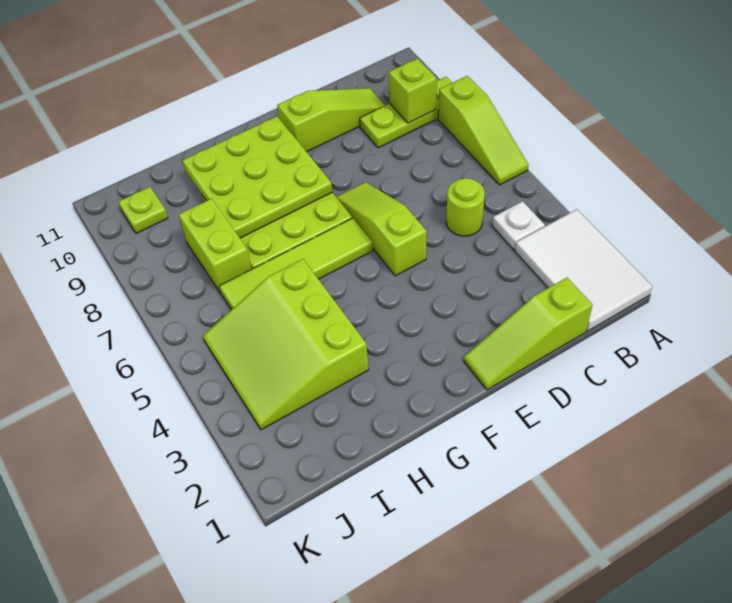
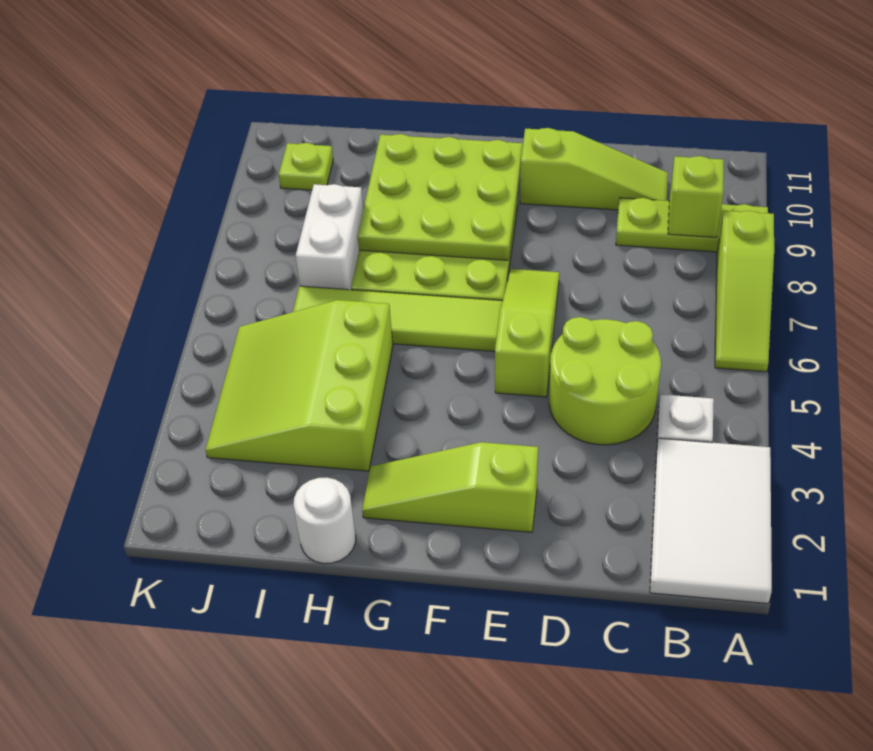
lime slope C1:E1 level 1 top C -> lime slope E2:G2 level 1 top E
lime round brick C5 level 1 -> lime round brick C4:D5 level 1
none -> white round brick H1 level 1
lime brick I7:I8 level 1 -> white brick I7:I8 level 1

